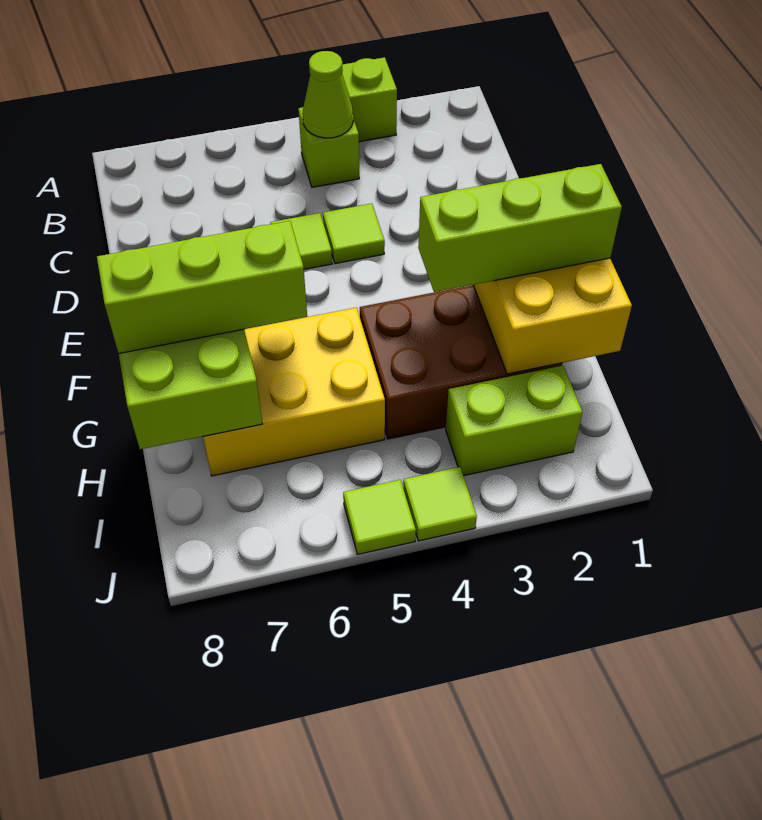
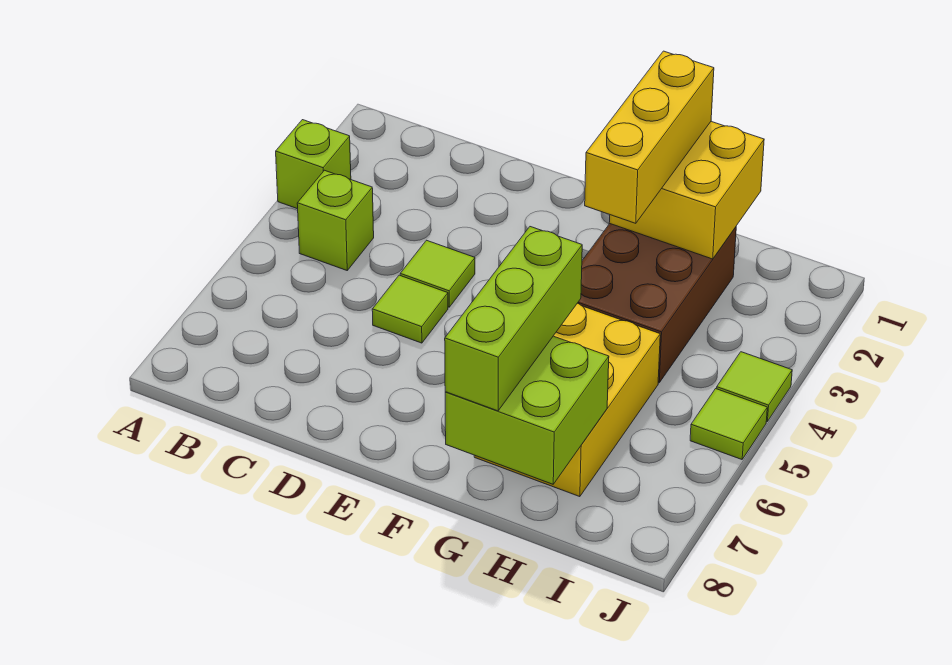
lime cone B4 level 2 -> none
lime brick G1:G3 level 3 -> yellow brick G1:G3 level 3
lime brick I2:I3 level 1 -> none

